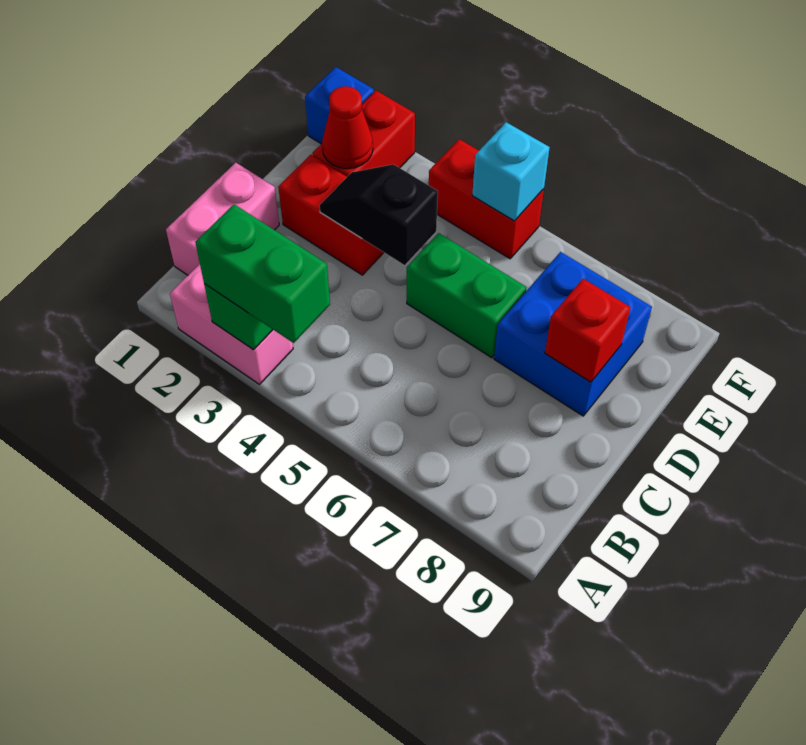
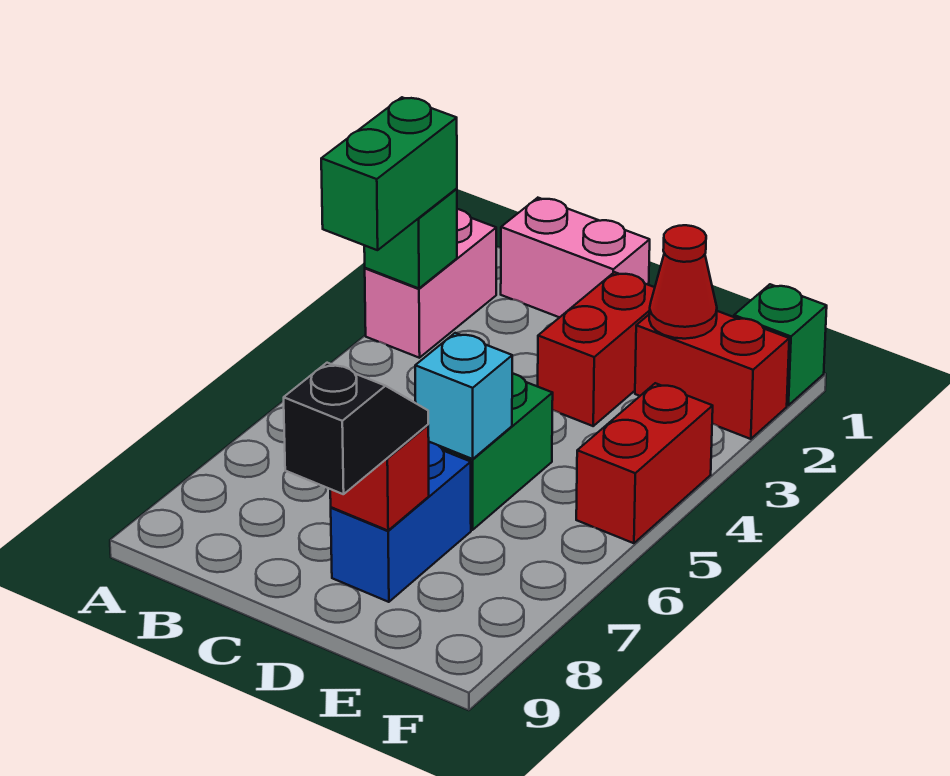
black slope D3:D4 level 2 top 4 -> black slope D8:D9 level 3 top 9
blue brick D7:E8 level 1 -> blue brick D7:D8 level 1
blue brick F1 level 1 -> green brick F1 level 1
cyan brick F5 level 2 -> cyan brick D6 level 2

